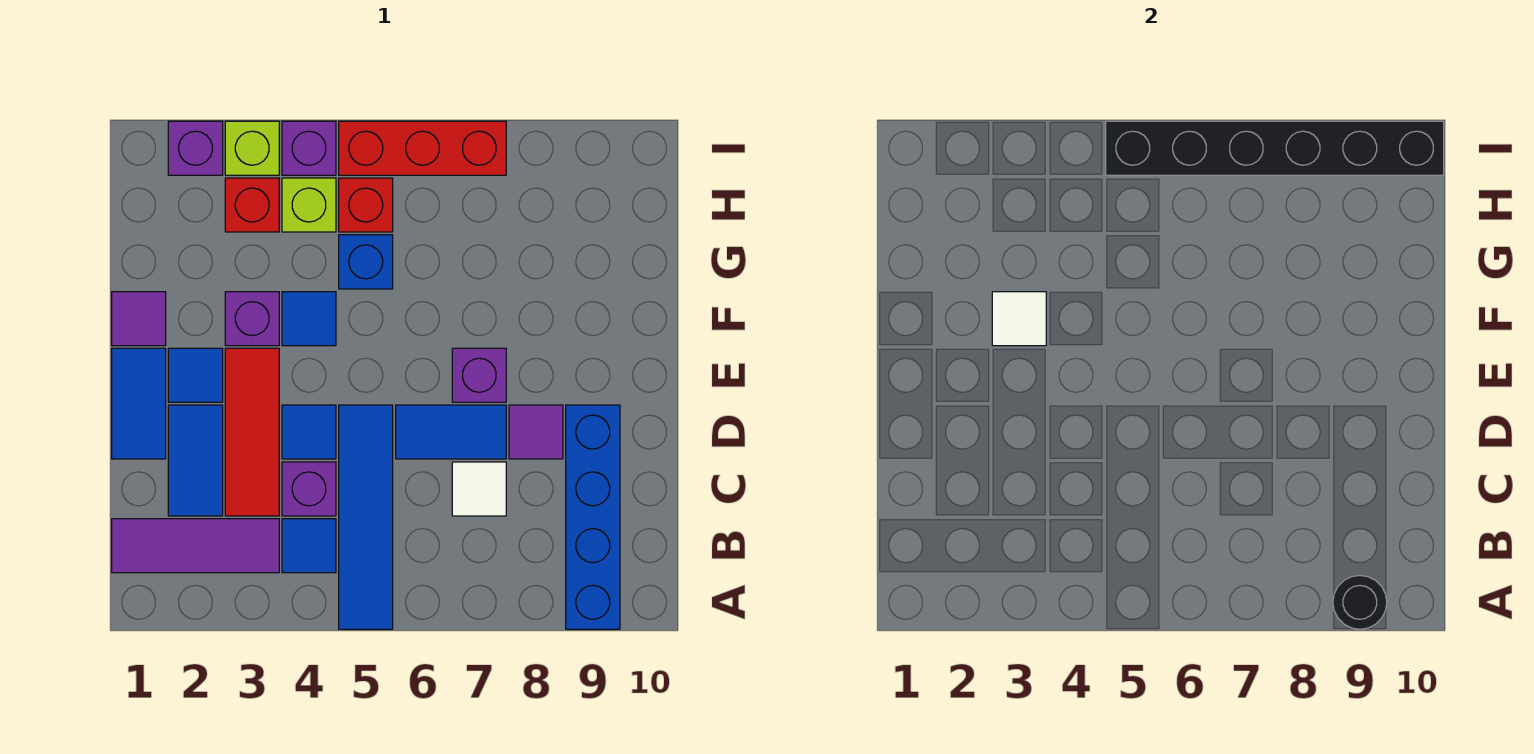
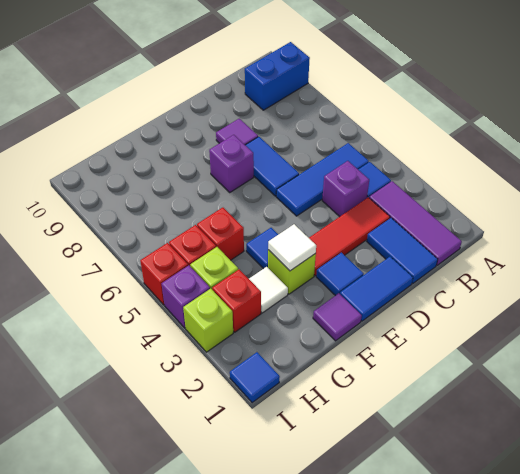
blue tile A5:D5 level 1 -> blue tile B5:D5 level 1
blue brick A9:D9 level 1 -> blue brick A9:B9 level 1
black round brick A9 level 2 -> none
blue tile C2:D2 level 1 -> blue tile C1:C2 level 1
white tile C7 level 1 -> white tile G3 level 1
blue tile D4 level 1 -> blue tile I1 level 1
purple brick F3 level 1 -> lime brick F3 level 1
blue brick G5 level 1 -> red brick G5 level 1
purple brick I2 level 1 -> none
red brick I5:I7 level 1 -> red brick I5 level 1
black brick I5:I10 level 2 -> none

